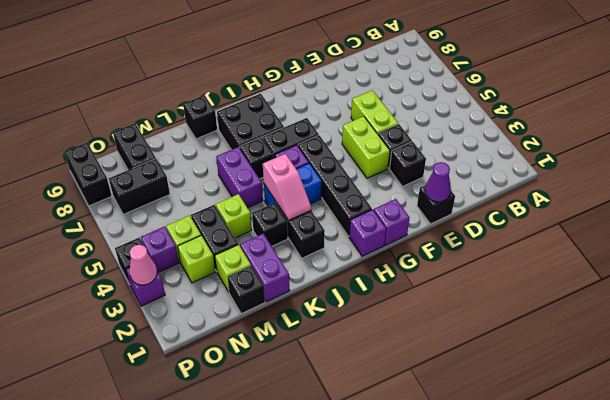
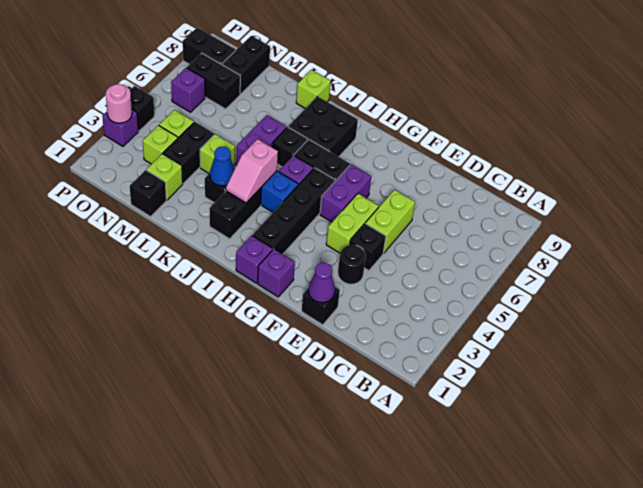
black brick E3 level 1 -> black round brick E3 level 1
none -> blue cone K3 level 2
black brick K9 level 1 -> lime brick K9 level 1
purple brick L1:L2 level 1 -> purple brick G5:G6 level 1
purple brick O4 level 1 -> purple brick O6 level 1
pink cone P3 level 2 -> pink round brick P3 level 2
black brick P8:P9 level 1 -> black brick O8:P8 level 1

